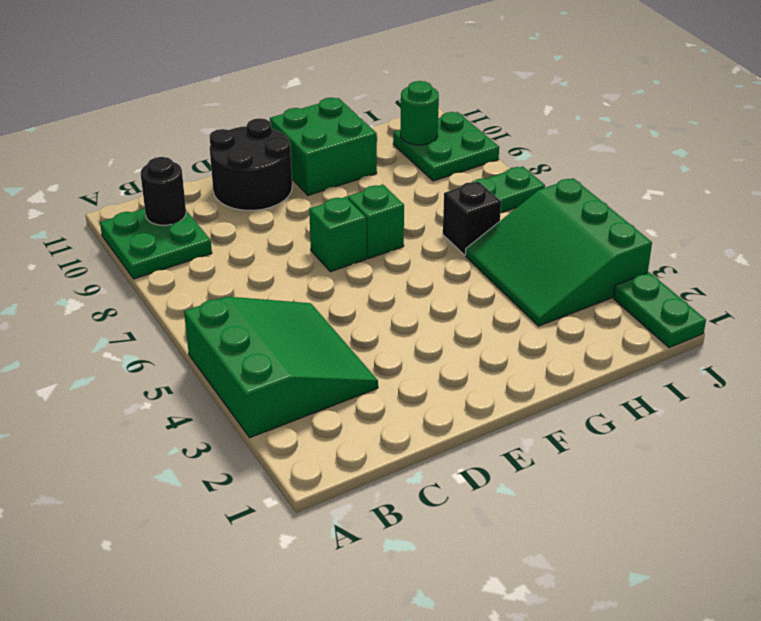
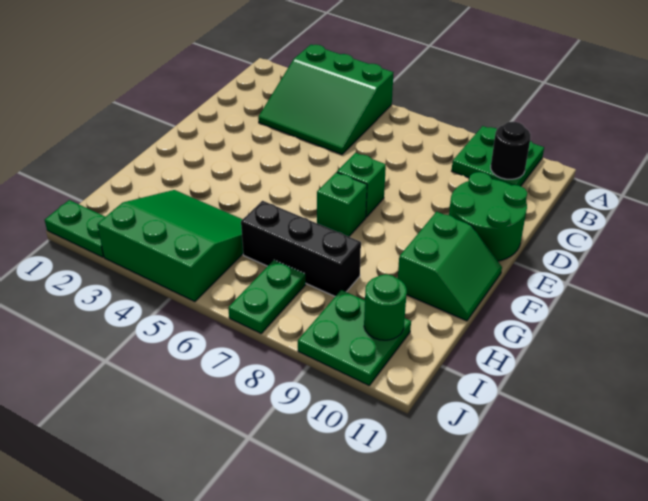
black round brick D10:E11 level 1 -> green round brick D10:E11 level 1
green brick F10:G11 level 1 -> green slope F10:G11 level 1 top 10
black brick H6 level 1 -> black brick H6:H8 level 1

